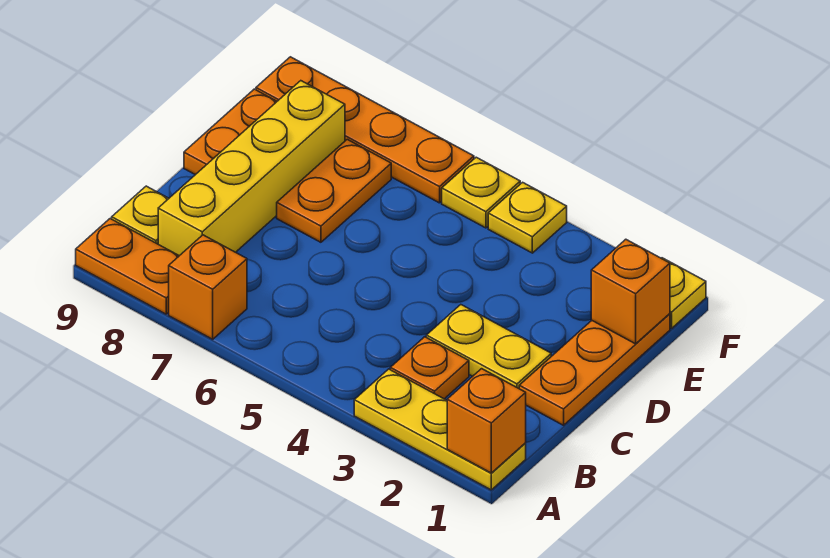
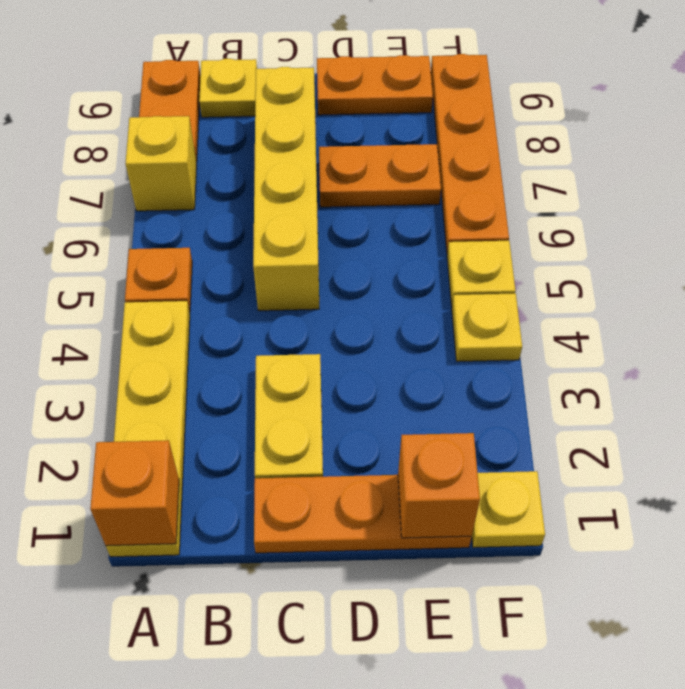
yellow plate A1:A3 level 1 -> yellow plate A1:A4 level 1
orange brick A7 level 1 -> yellow brick A7 level 1
orange plate B3 level 1 -> orange plate A5 level 1
yellow brick B8:E8 level 1 -> yellow brick C5:C8 level 1

